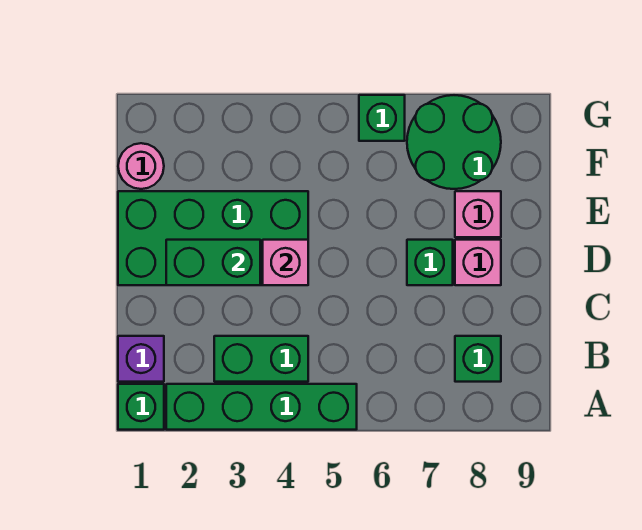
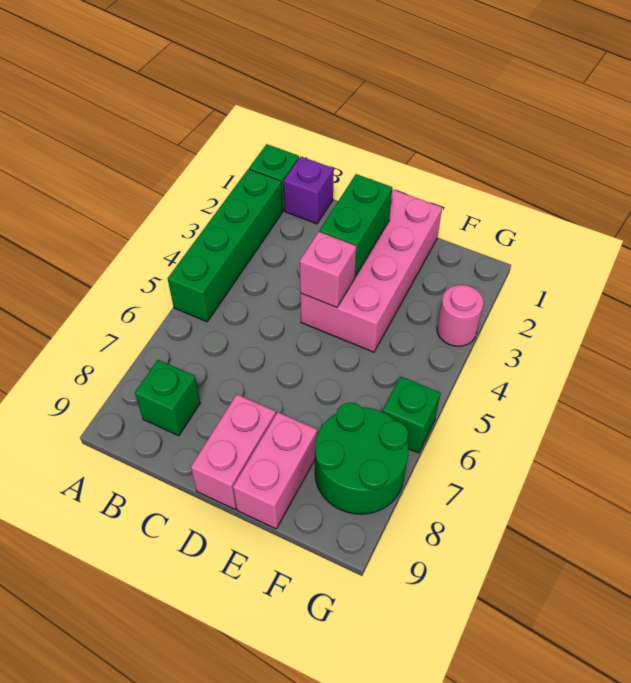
green brick B3:B4 level 1 -> none
green brick D1:E4 level 1 -> pink brick D1:E4 level 1
green brick D7 level 1 -> none
pink brick D8 level 1 -> pink brick D8:D9 level 1
pink brick E8 level 1 -> pink brick E8:E9 level 1
pink round brick F1 level 1 -> pink round brick G3 level 1

